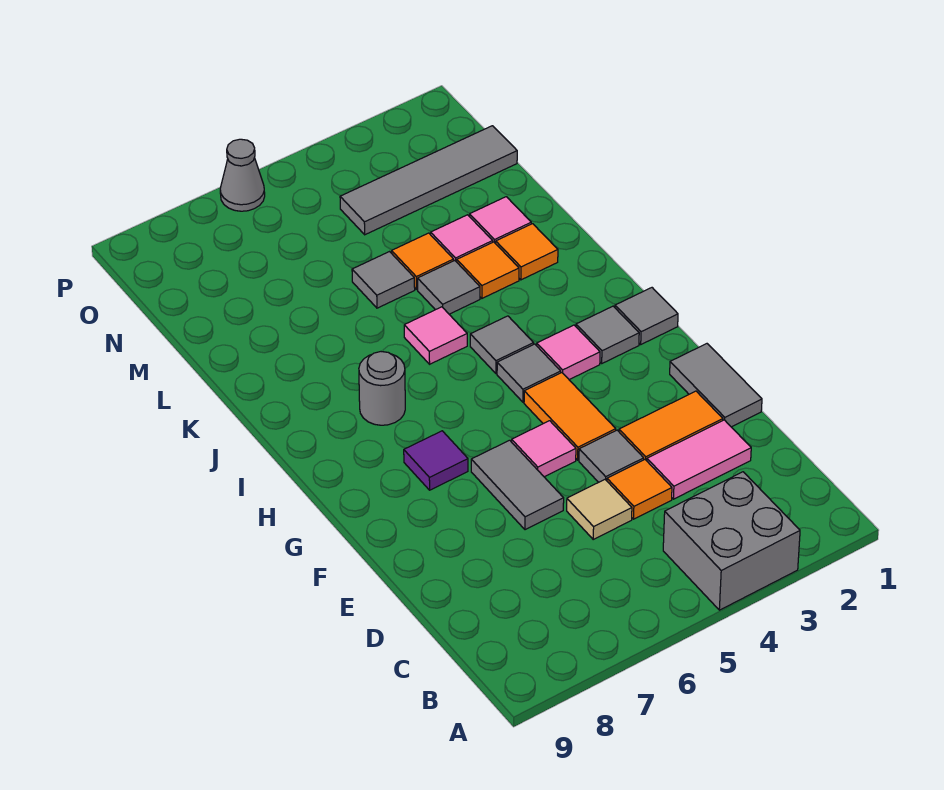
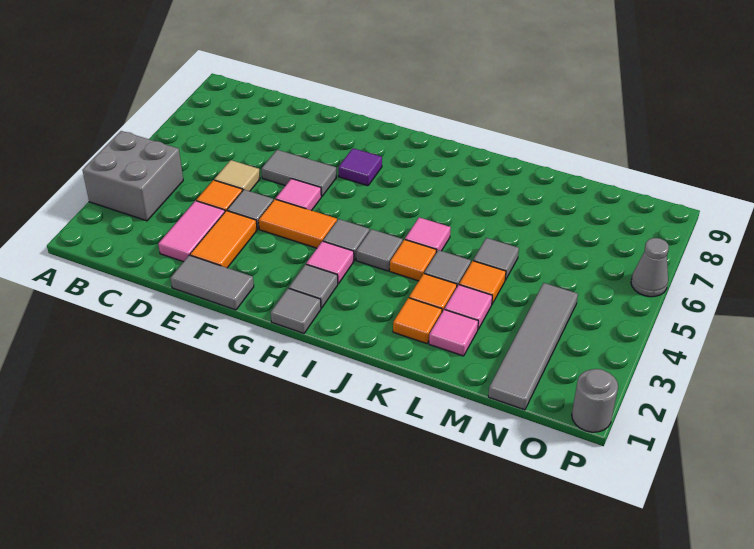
grey round brick I7 level 1 -> grey round brick P1 level 1
none -> orange tile J4 level 1

